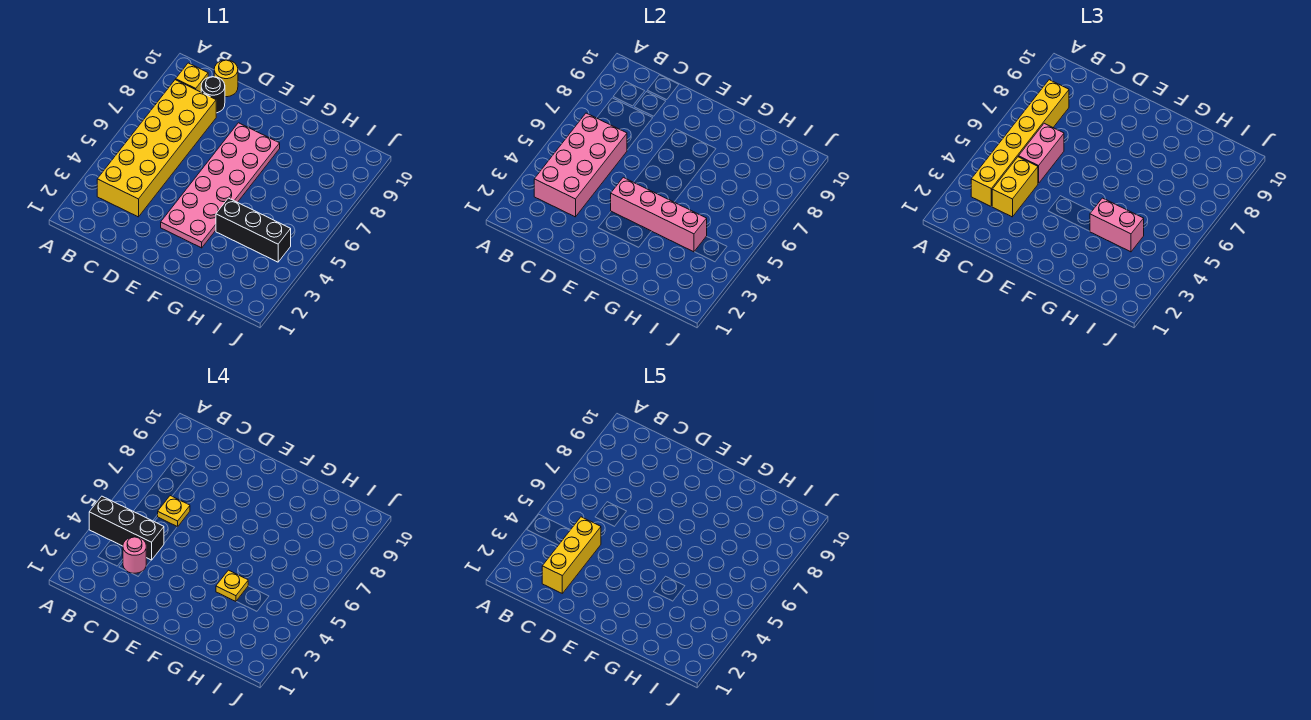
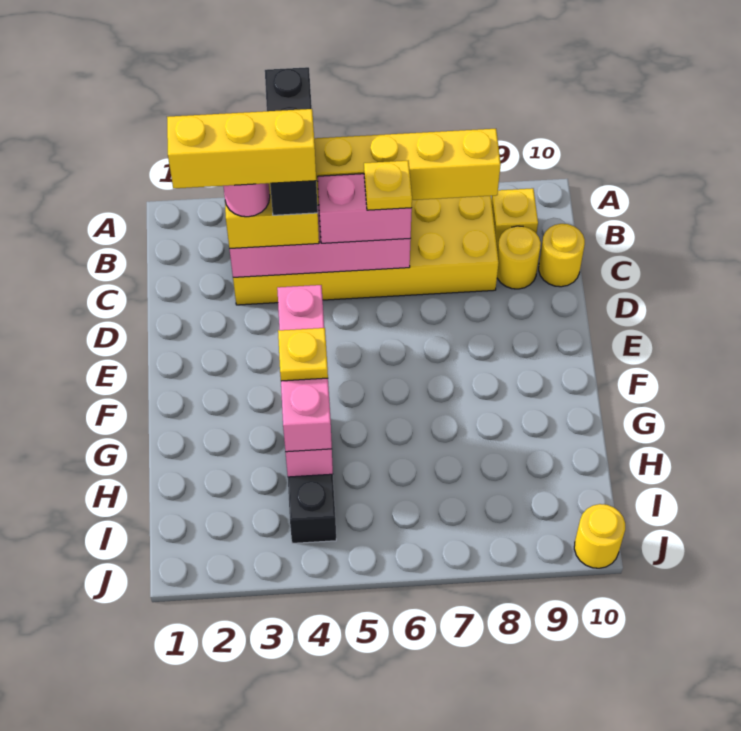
black round brick C9 level 1 -> yellow round brick C9 level 1
pink plate E3:F8 level 1 -> none
none -> yellow round brick J10 level 1

